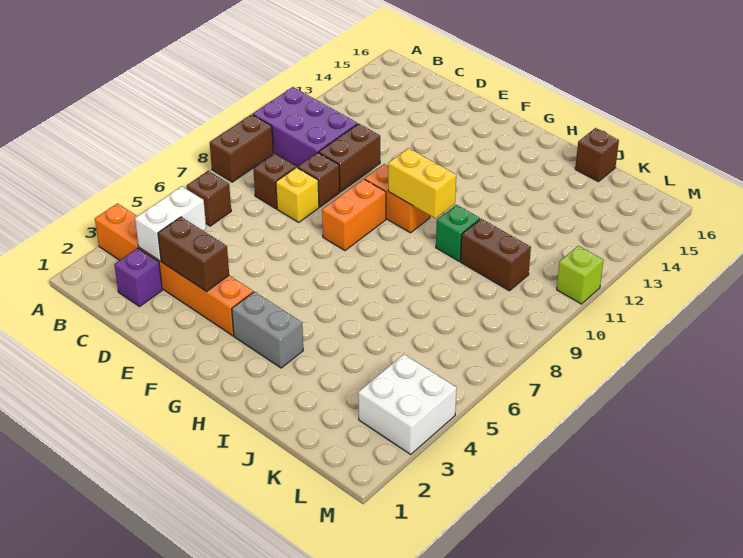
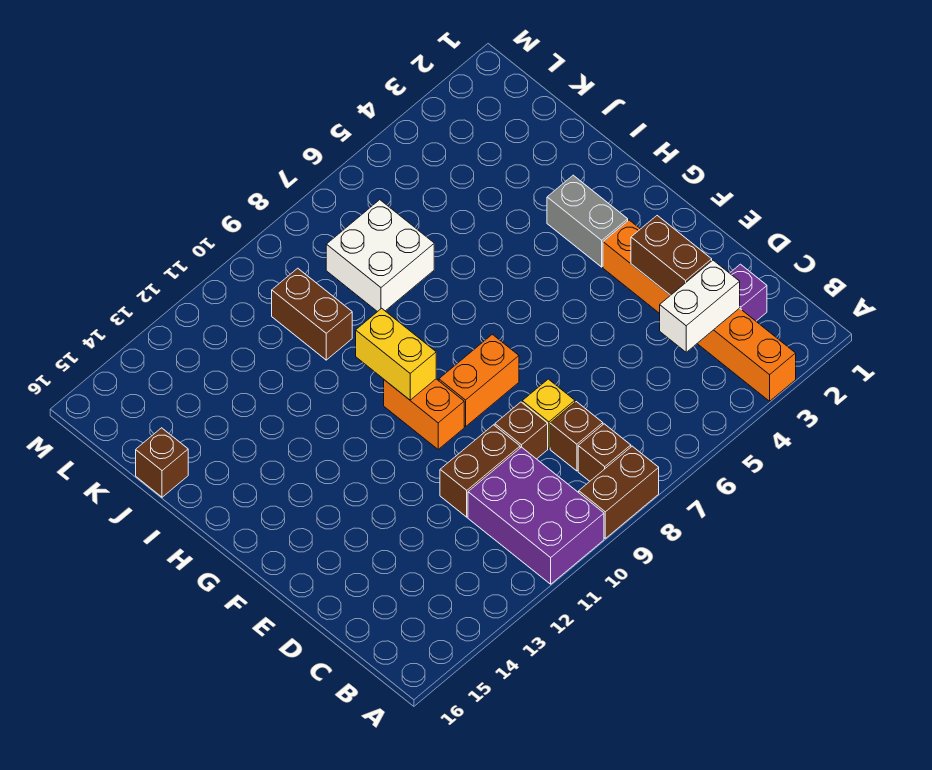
brown brick B6 level 1 -> brown brick B8 level 1
green brick I10 level 1 -> none
white brick L3:M4 level 1 -> white brick J7:K8 level 1
lime brick M11 level 1 -> none

